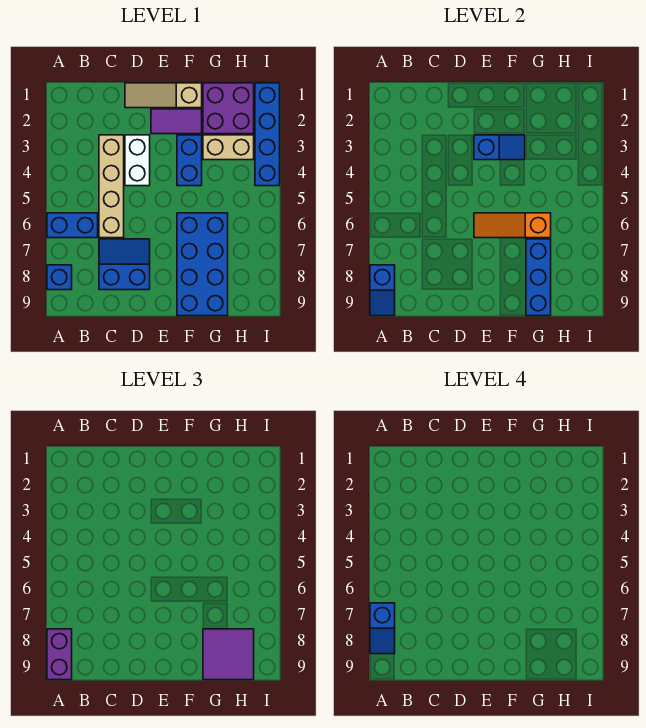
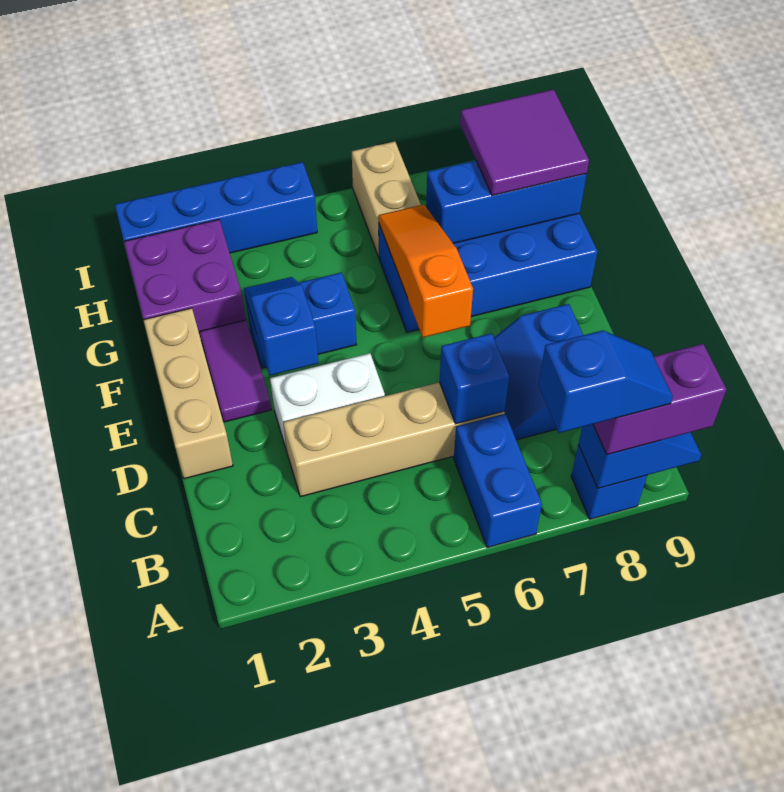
none -> blue brick C6 level 2
tan slope D1:F1 level 1 top F -> tan brick D1:F1 level 1
orange slope E6:G6 level 2 top G -> orange slope E6:G6 level 2 top E
tan brick G3:H3 level 1 -> tan brick H6:I6 level 1

